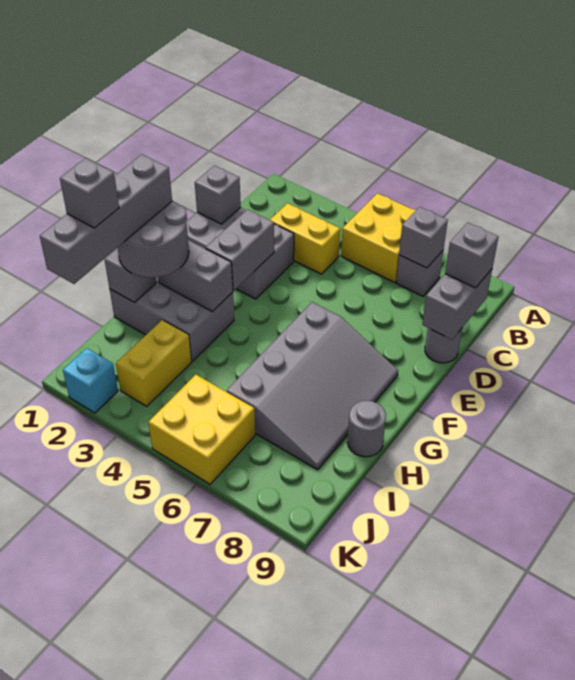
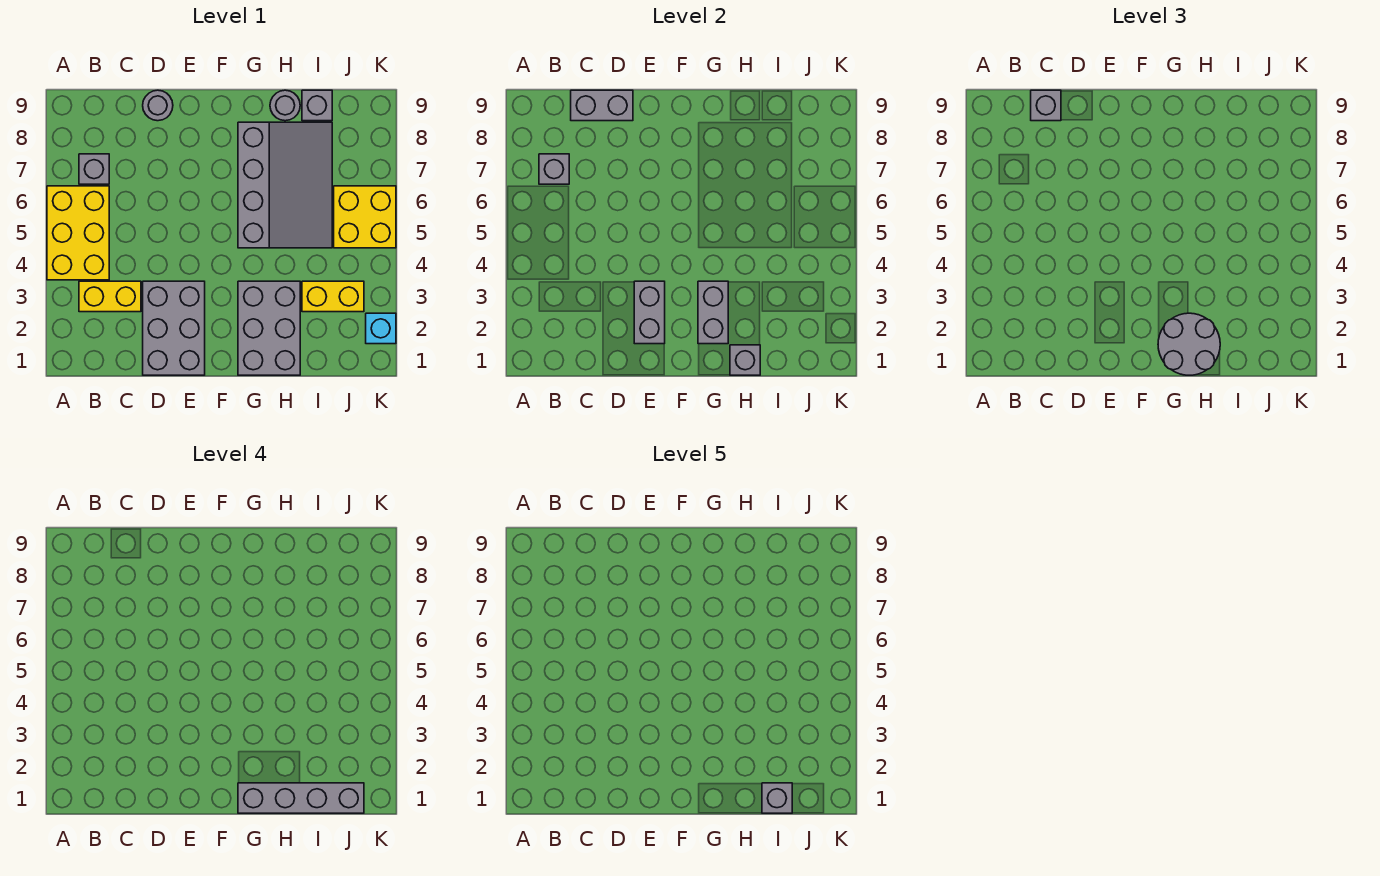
yellow brick A5:B6 level 1 -> yellow brick A4:B6 level 1
yellow brick C3:C4 level 1 -> yellow brick B3:C3 level 1
grey brick D1 level 2 -> grey brick I9 level 1
grey brick E3:F3 level 2 -> grey brick E2:E3 level 2
grey slope F6:I8 level 1 top 6 -> grey slope G5:I8 level 1 top G

